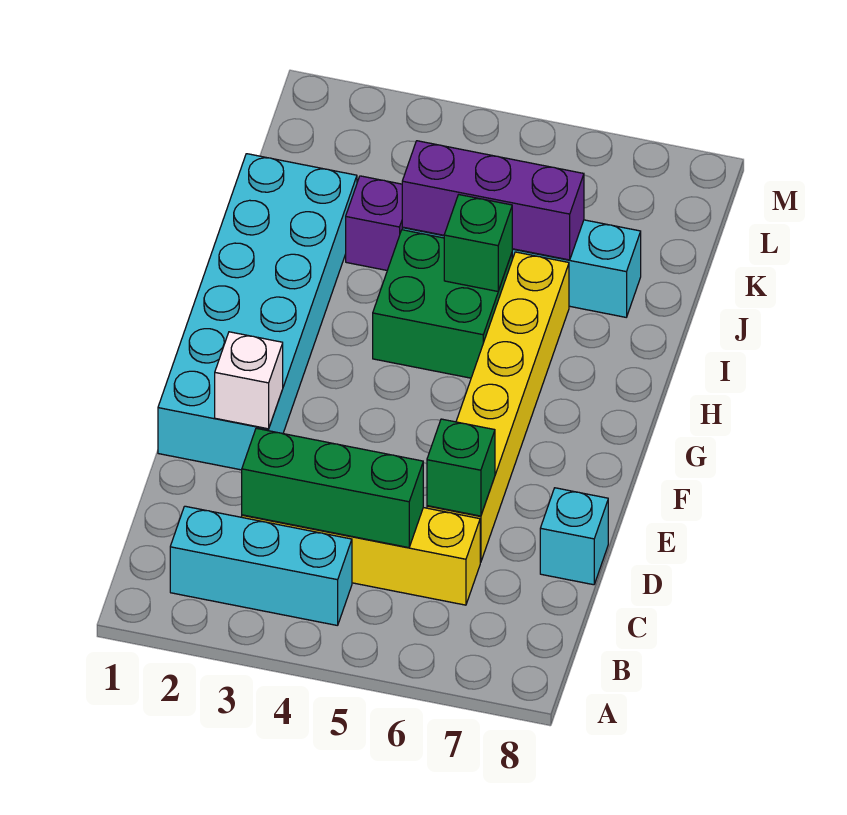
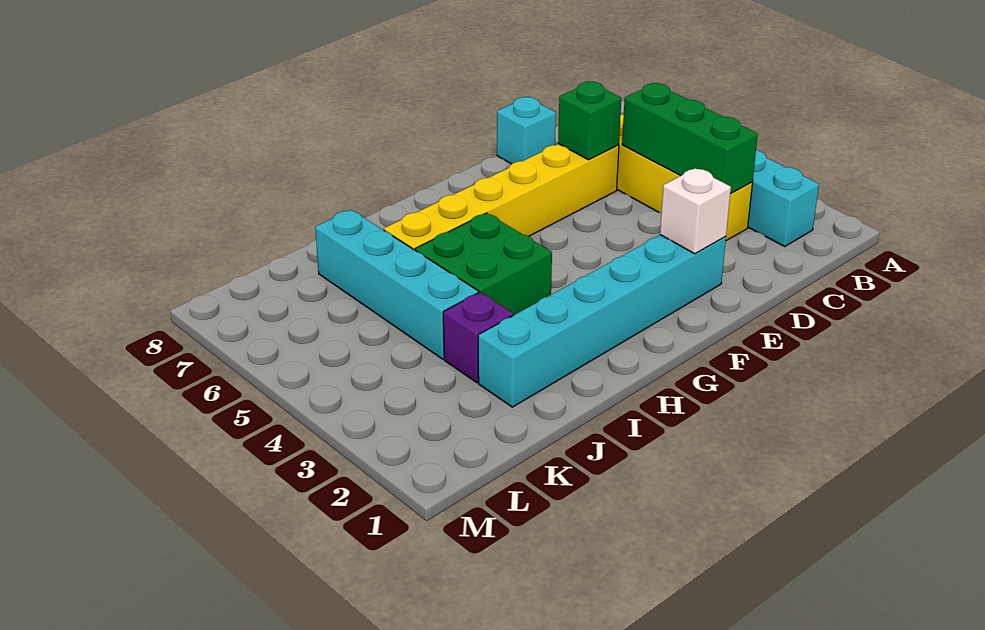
cyan brick E1:J2 level 1 -> cyan brick E2:J2 level 1
green brick I5 level 2 -> none
purple brick J4:J6 level 2 -> none

